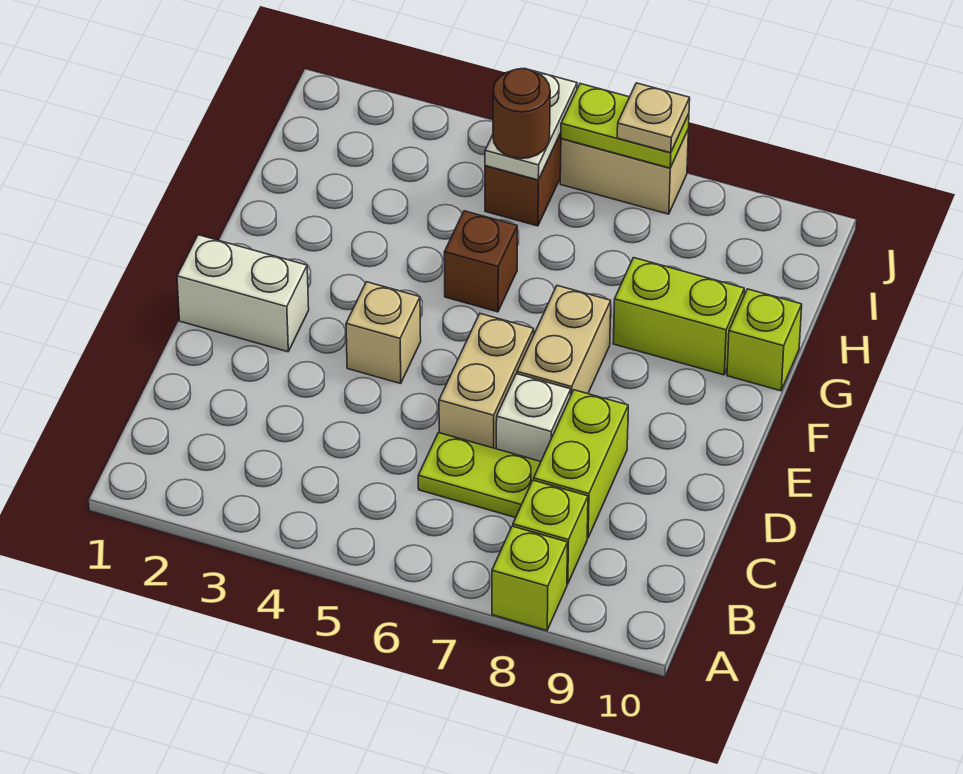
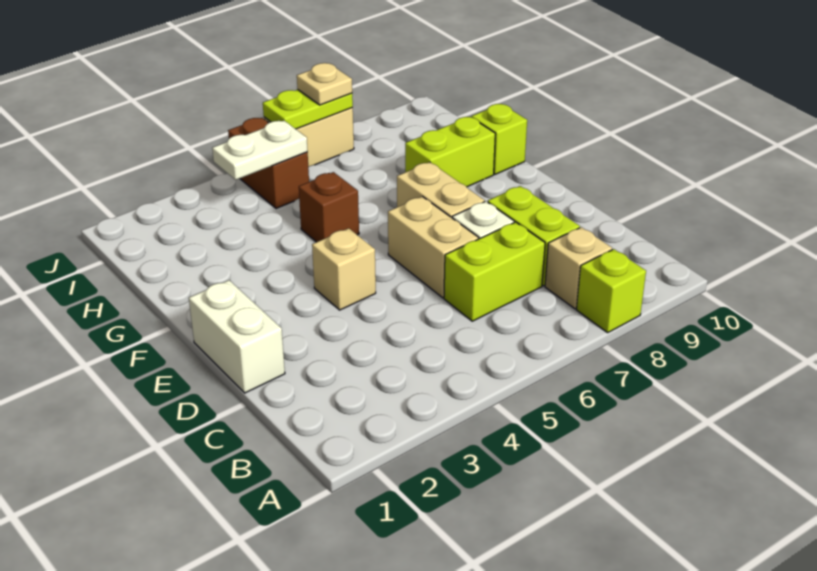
lime brick B8 level 1 -> tan brick B8 level 1
lime plate C6:C7 level 1 -> lime brick C6:C7 level 1
white brick E1:E2 level 1 -> white brick D1:E1 level 1
white plate I5:J5 level 2 -> white plate I4:I5 level 2
brown round brick I5 level 3 -> none

